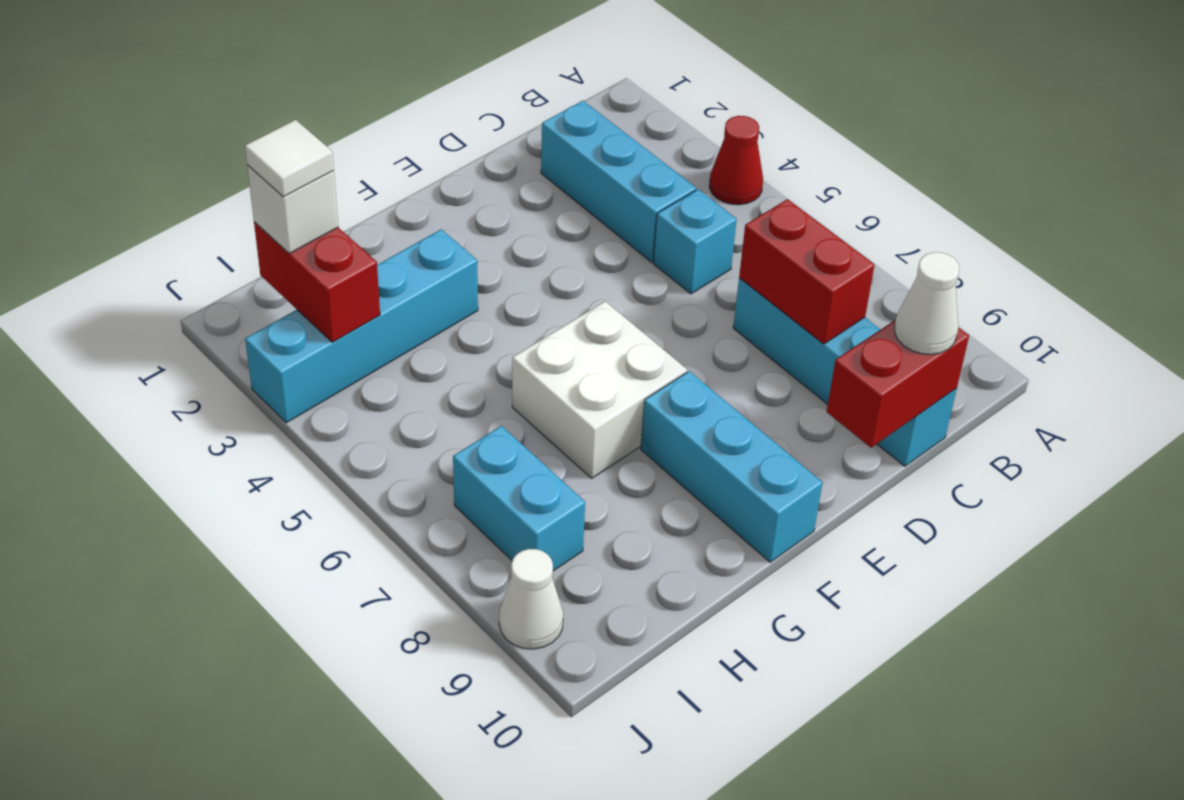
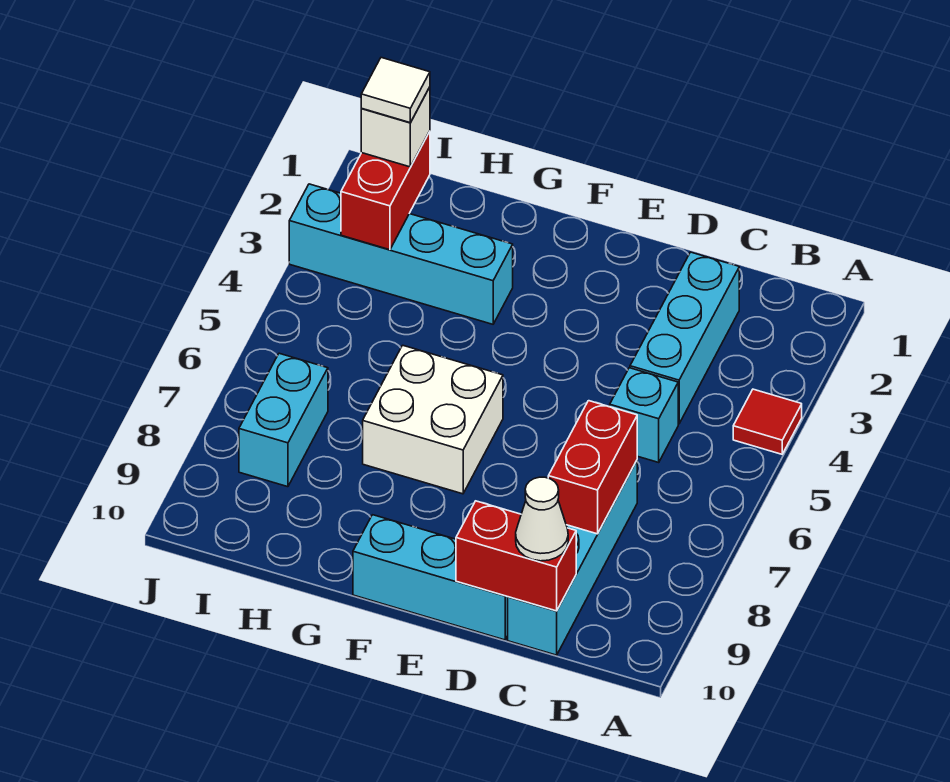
red cone A4 level 1 -> red tile A4 level 1
cyan brick F8:F10 level 1 -> cyan brick D10:F10 level 1
white cone J9 level 1 -> none

